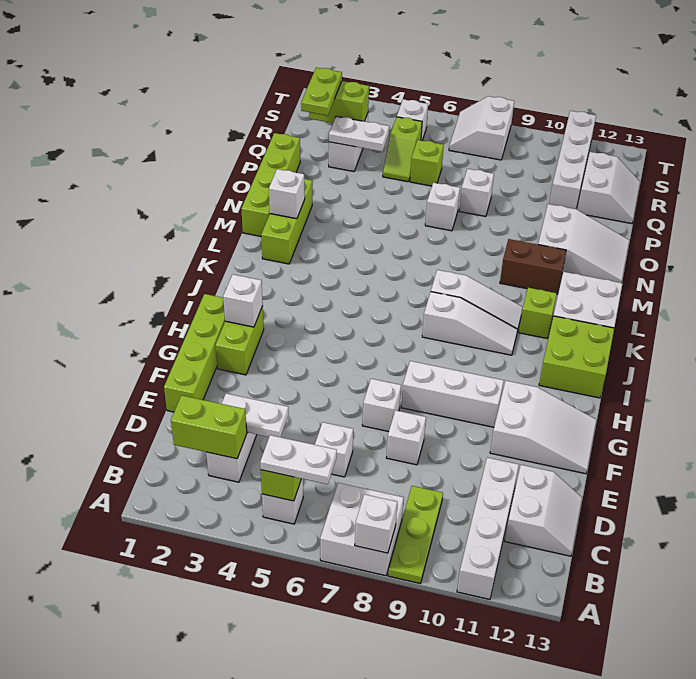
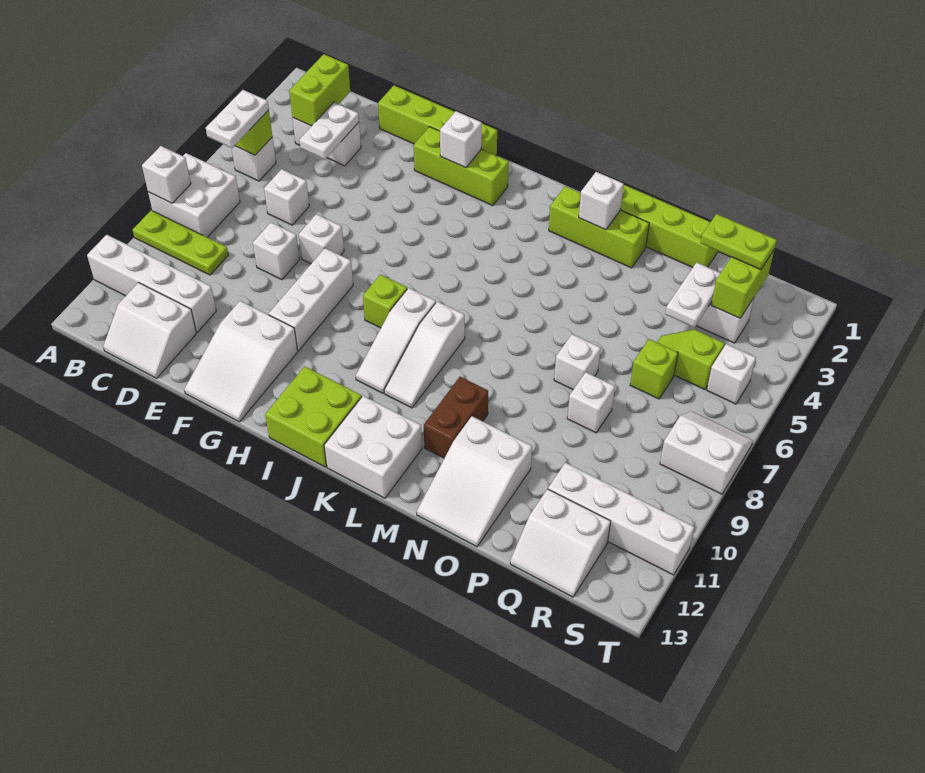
lime brick G2:H2 level 1 -> lime brick G2:I2 level 1
lime brick K11 level 1 -> lime brick I8 level 1

